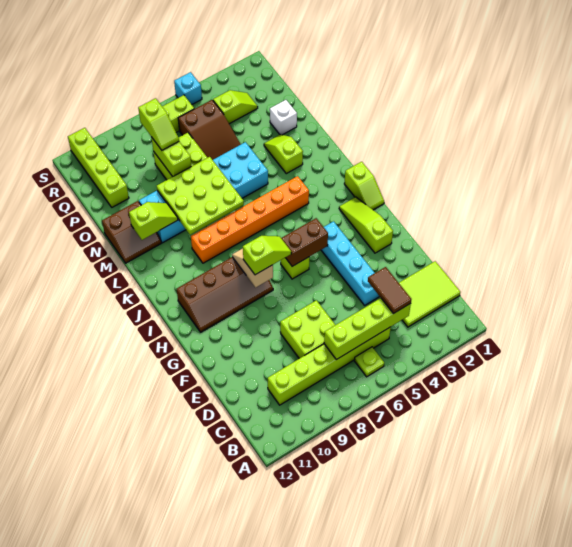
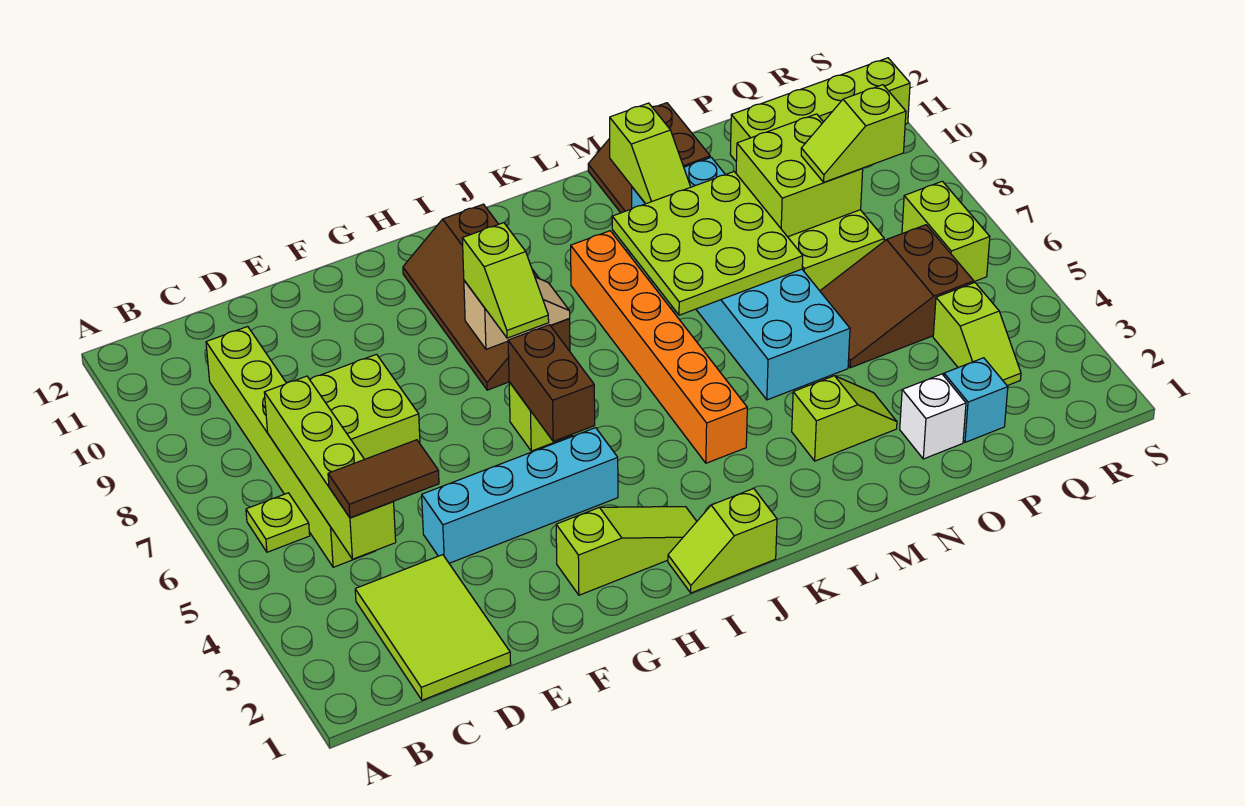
lime brick O8:P8 level 2 -> lime brick O8:P9 level 2
cyan brick S5 level 1 -> cyan brick P2 level 1

